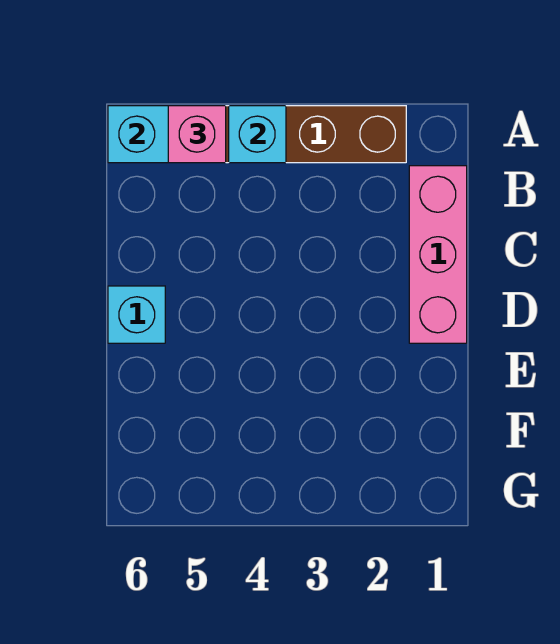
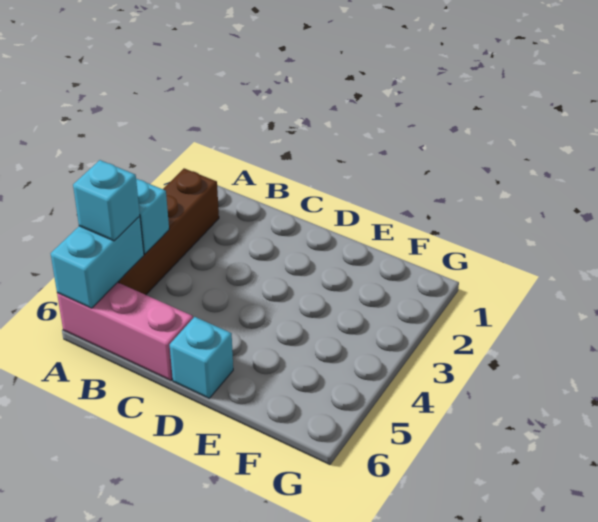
pink brick A5 level 3 -> cyan brick A5 level 3
pink brick B1:D1 level 1 -> pink brick A6:C6 level 1

